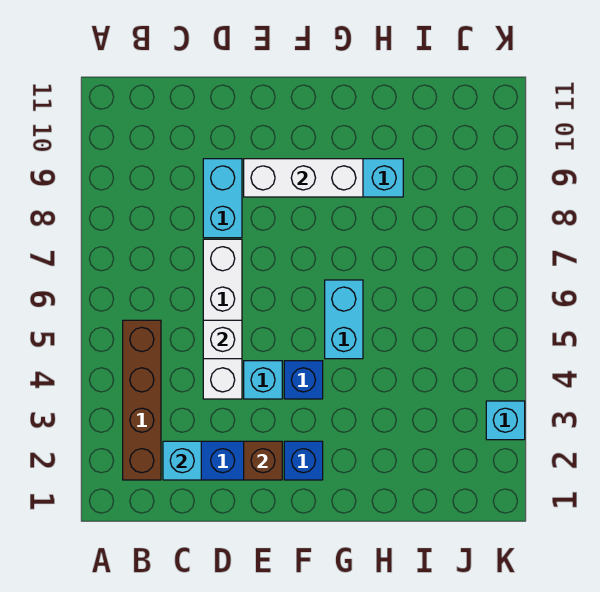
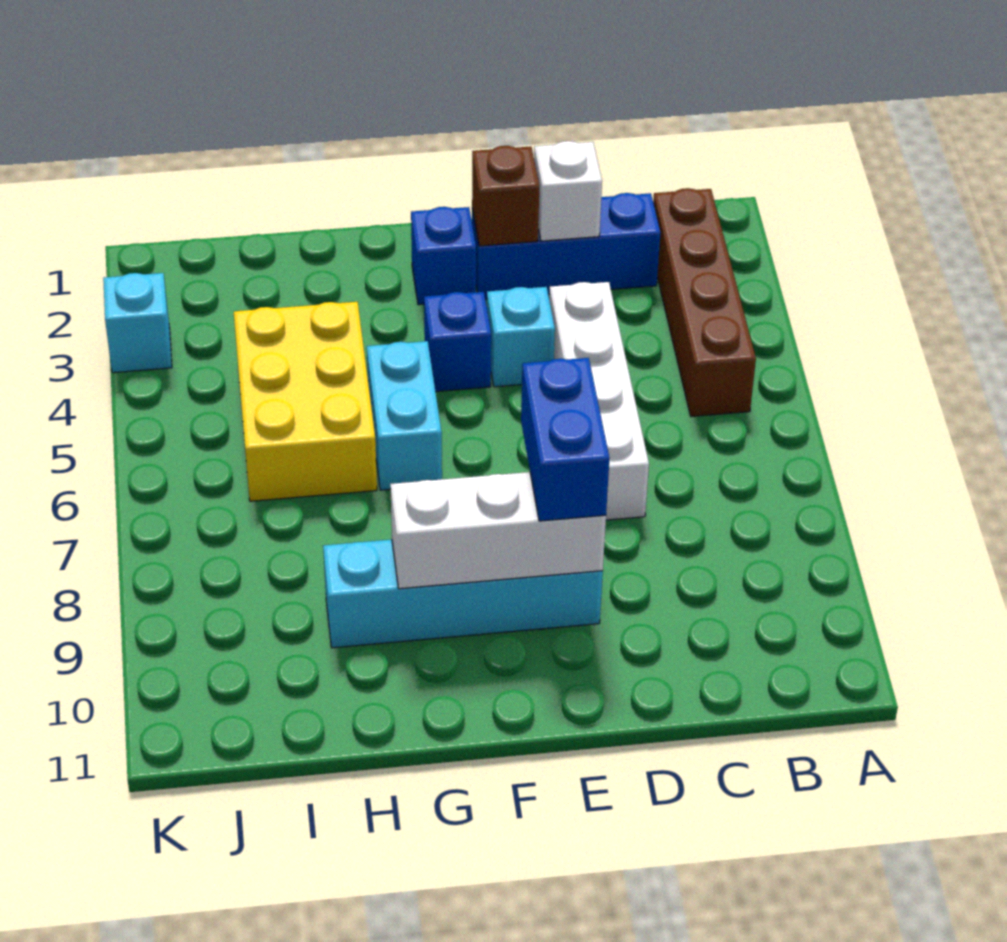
cyan brick C2 level 2 -> none
white brick D5 level 2 -> white brick D2 level 2
cyan brick D8:D9 level 1 -> none
none -> blue brick E8:E9 level 3
none -> yellow brick H4:I6 level 1

